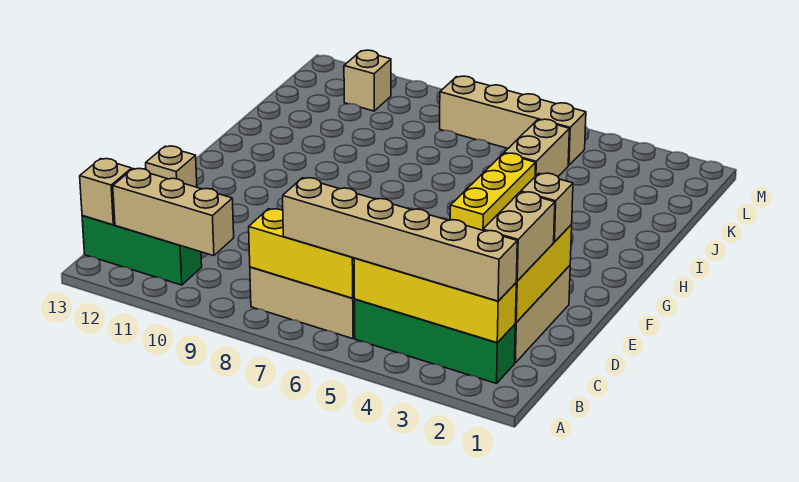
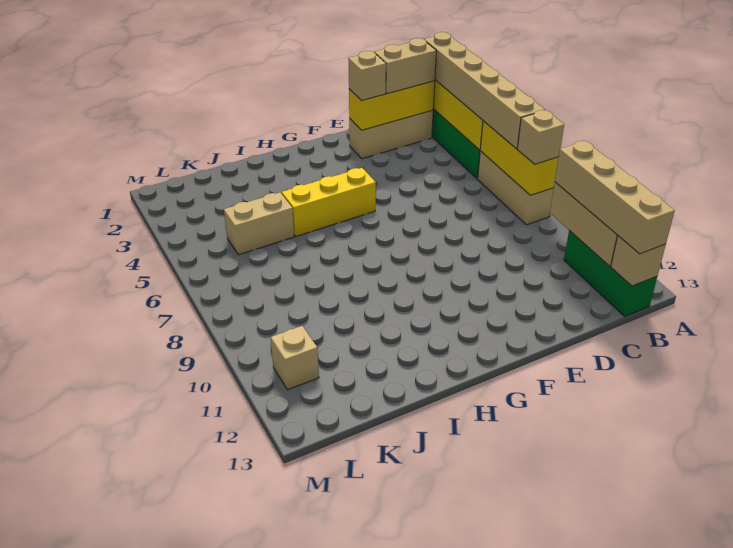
tan brick E13 level 1 -> tan brick B8 level 3
tan brick L5:L8 level 1 -> tan brick B10:B13 level 3

